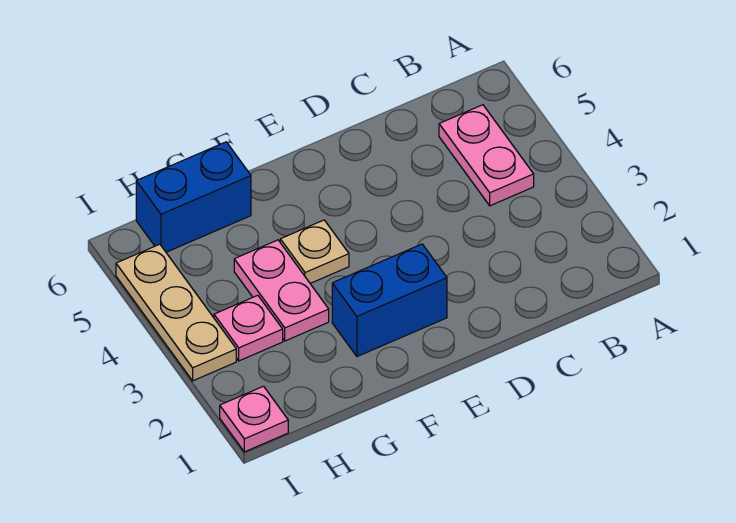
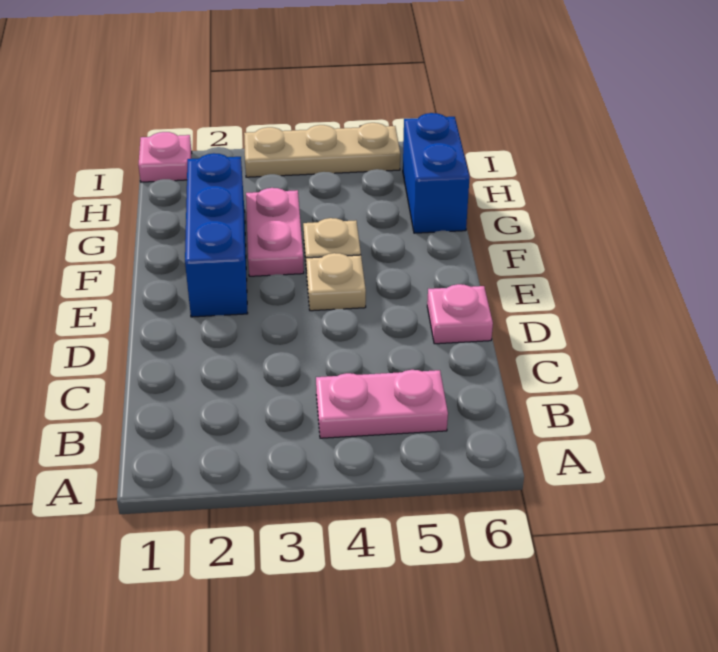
blue brick E2:F2 level 1 -> blue brick E2:G2 level 1
none -> tan plate E4 level 1
pink plate G3:G4 level 1 -> pink plate F3:G3 level 1
pink plate H3 level 1 -> pink plate D6 level 1

